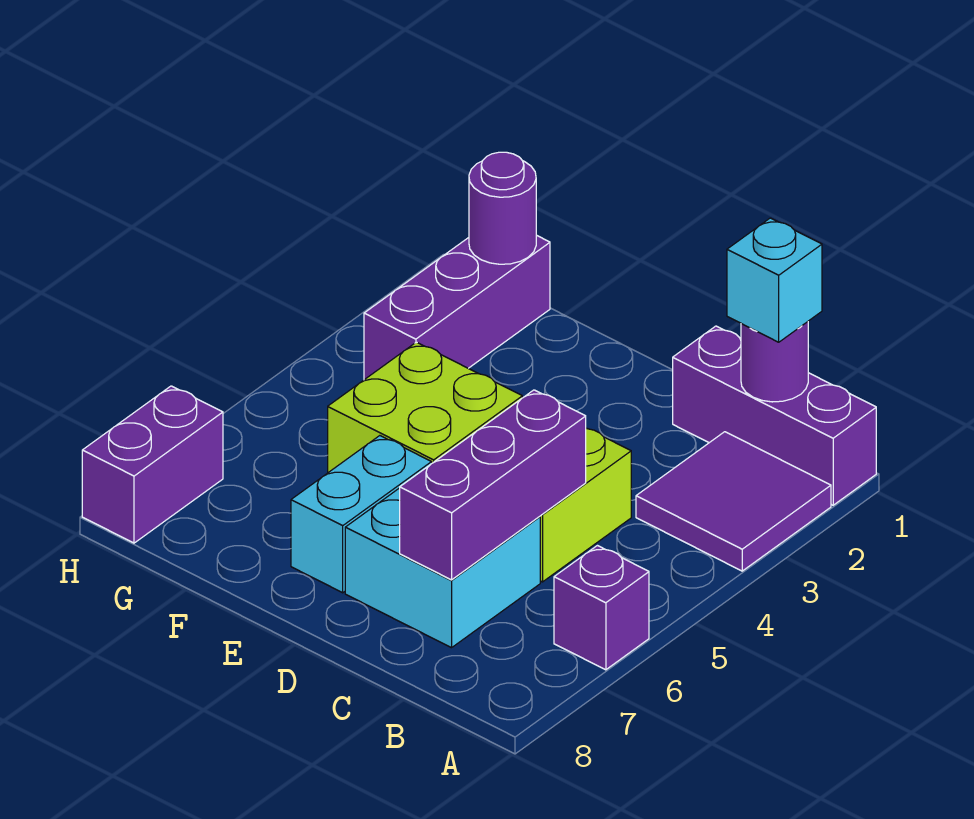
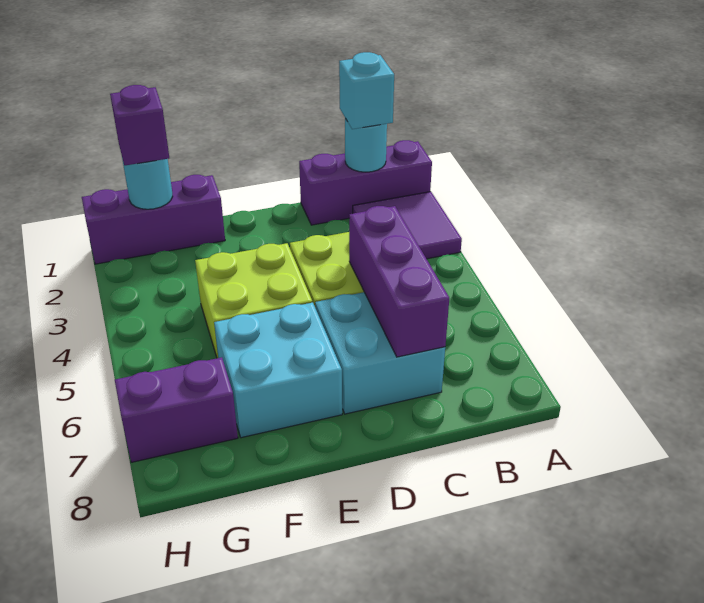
purple brick A6 level 1 -> purple brick G1 level 3
purple round brick B1 level 2 -> cyan round brick B1 level 2
cyan brick E6:E7 level 1 -> cyan brick E6:F7 level 1
purple brick G1:G3 level 1 -> purple brick F1:H1 level 1
purple round brick G1 level 2 -> cyan round brick G1 level 2
purple brick H7:H8 level 1 -> purple brick G7:H7 level 1

